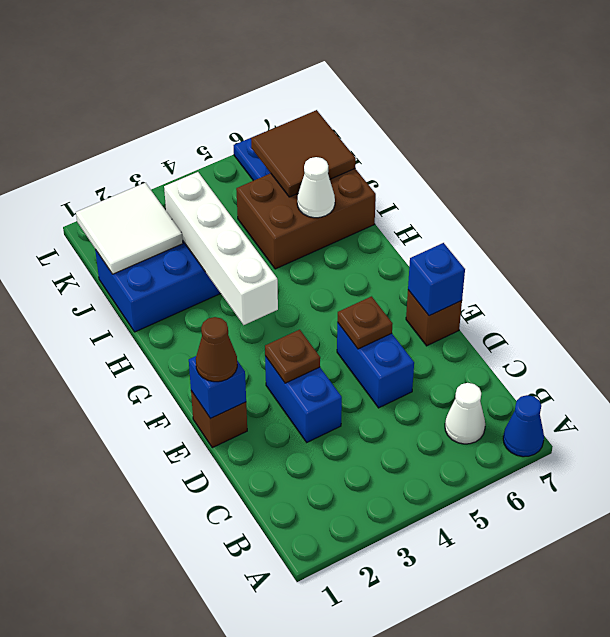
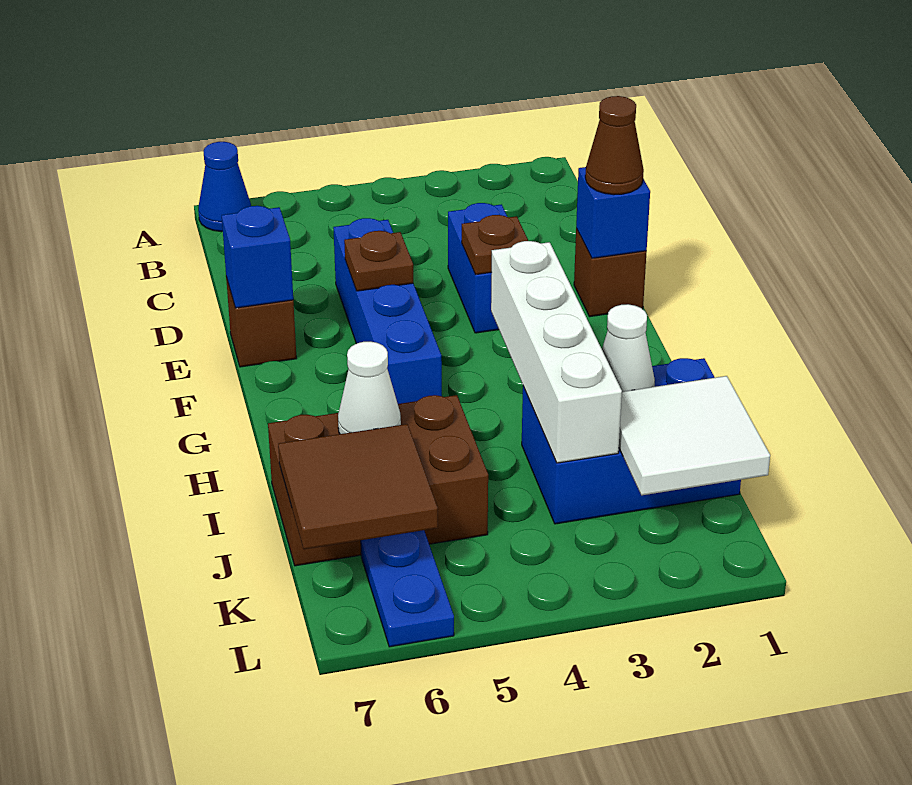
white cone B6 level 1 -> white cone I2 level 2
blue brick D5:E5 level 1 -> blue brick D5:G5 level 1

